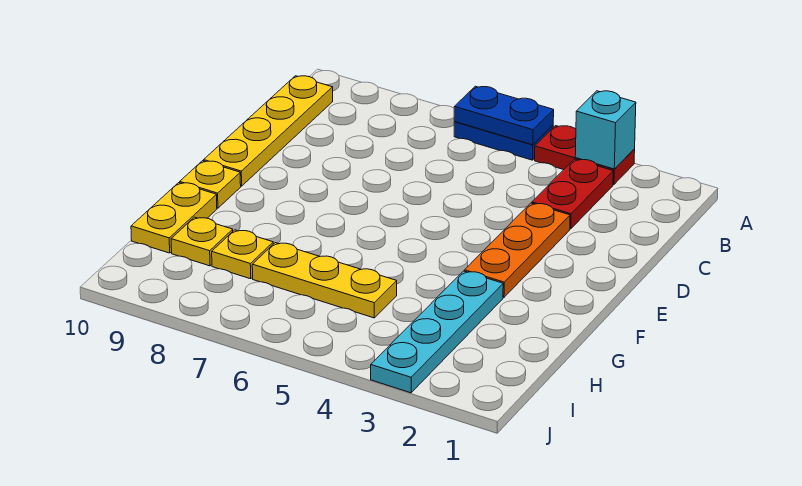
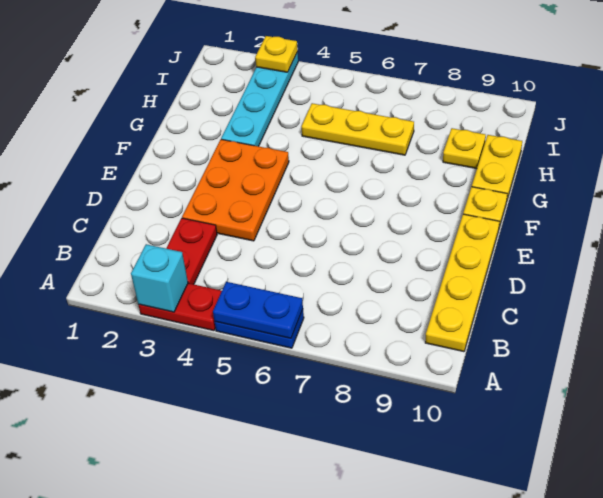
orange plate D3:F3 level 1 -> orange plate D3:F4 level 1
yellow plate H8 level 1 -> yellow plate J3 level 2

